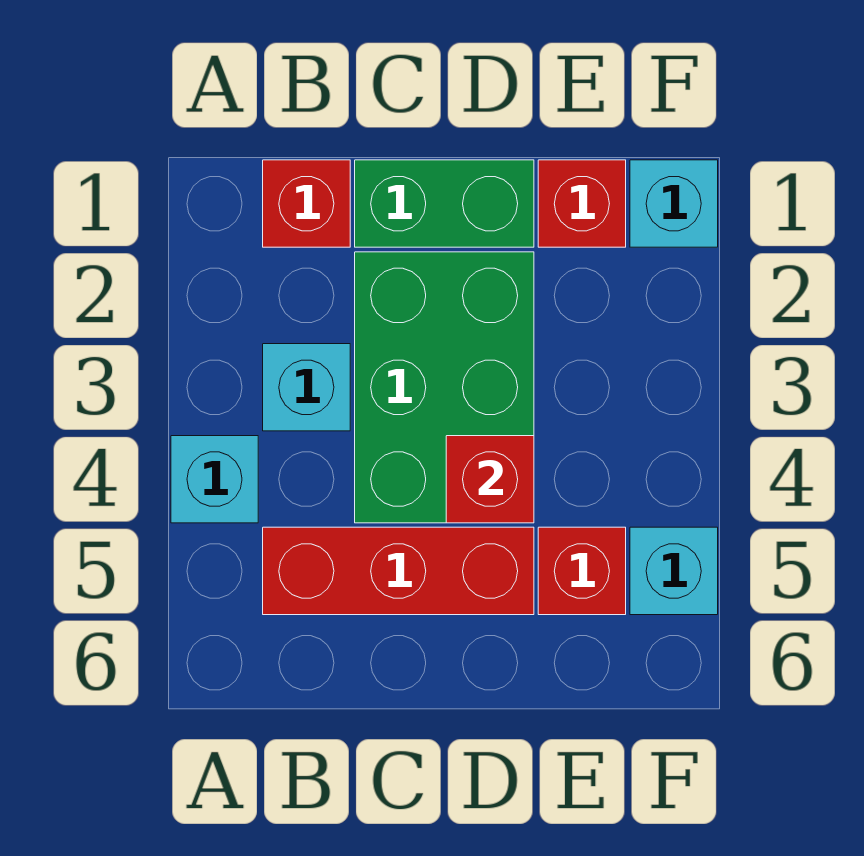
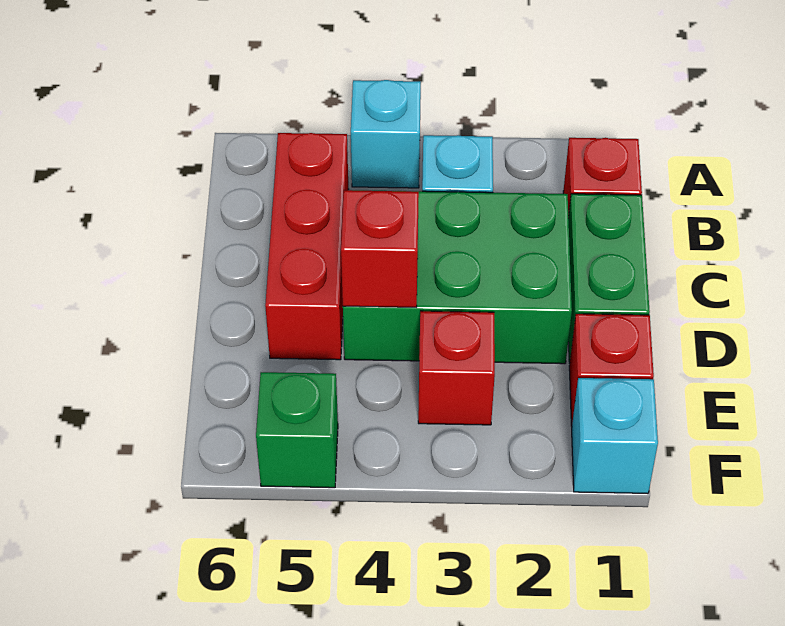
red brick E5 level 1 -> red brick E3 level 1
cyan brick F5 level 1 -> green brick F5 level 1

